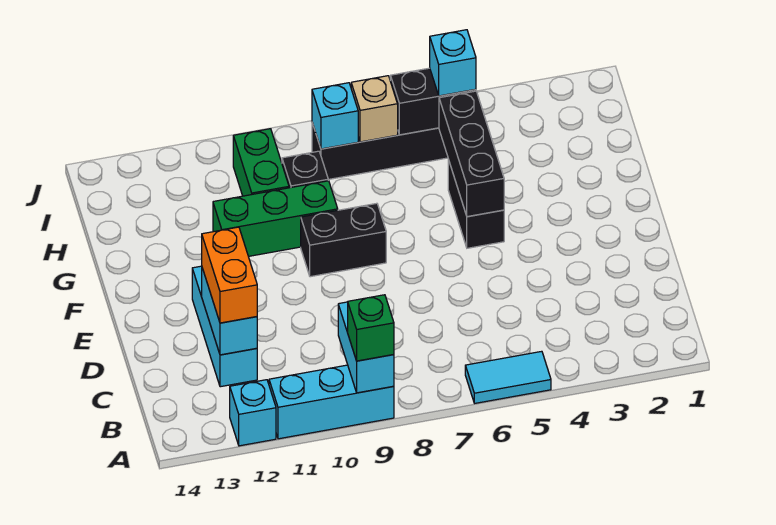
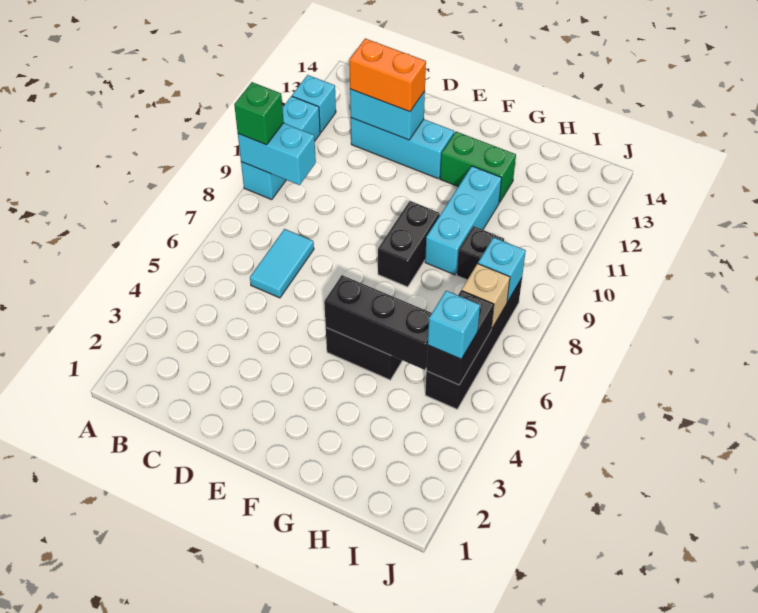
cyan tile A5:A6 level 1 -> cyan tile C6:C7 level 1
green brick G9:G11 level 1 -> cyan brick G9:G11 level 1
green brick H10:I10 level 1 -> green brick F12:G12 level 1

